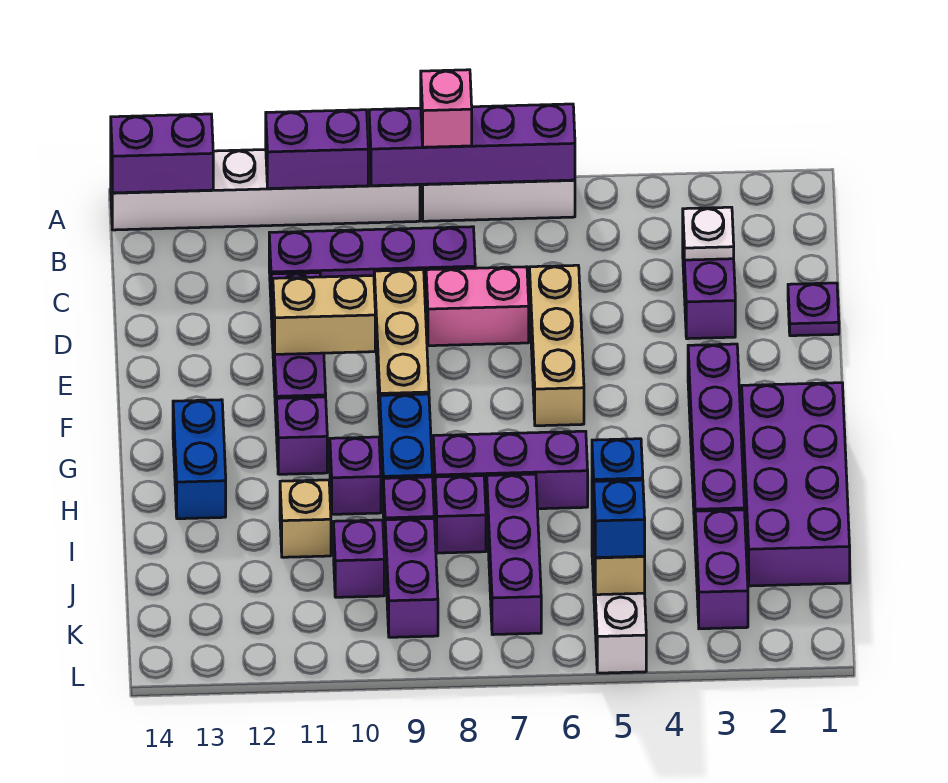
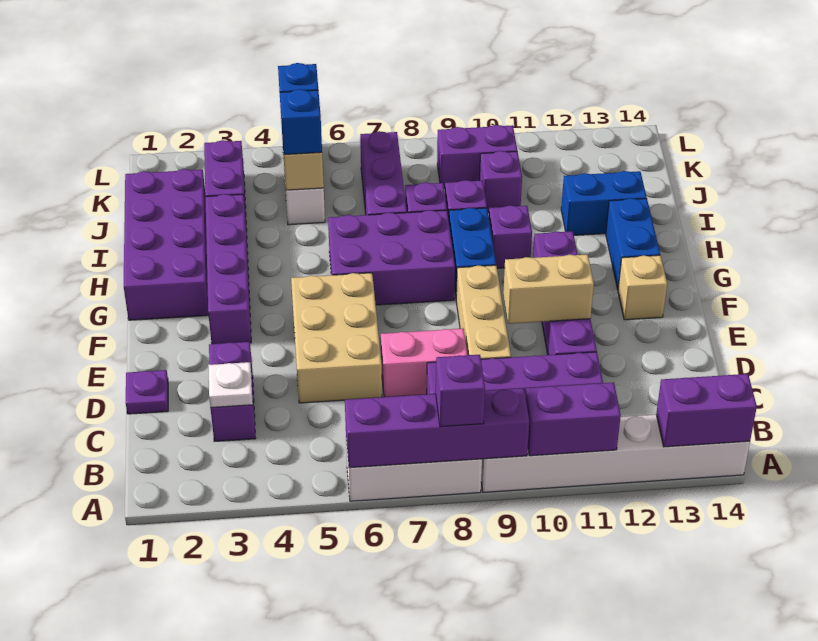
pink brick A8 level 3 -> purple brick A8 level 3
tan brick D6:F6 level 1 -> tan brick D5:F6 level 1
purple brick H6:H8 level 1 -> purple brick G6:H8 level 1
tan brick I11 level 1 -> tan brick F13 level 1
none -> blue brick I12:I13 level 1
purple brick J9:K9 level 1 -> purple brick K9:K10 level 1

